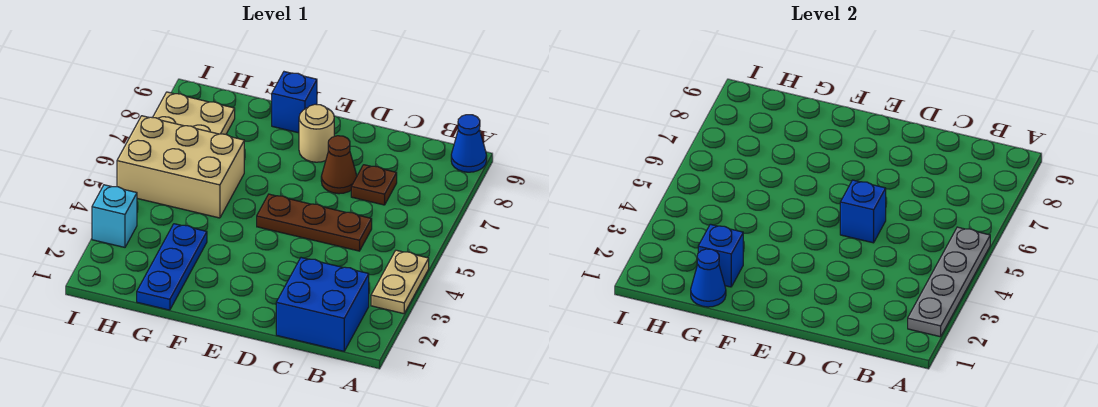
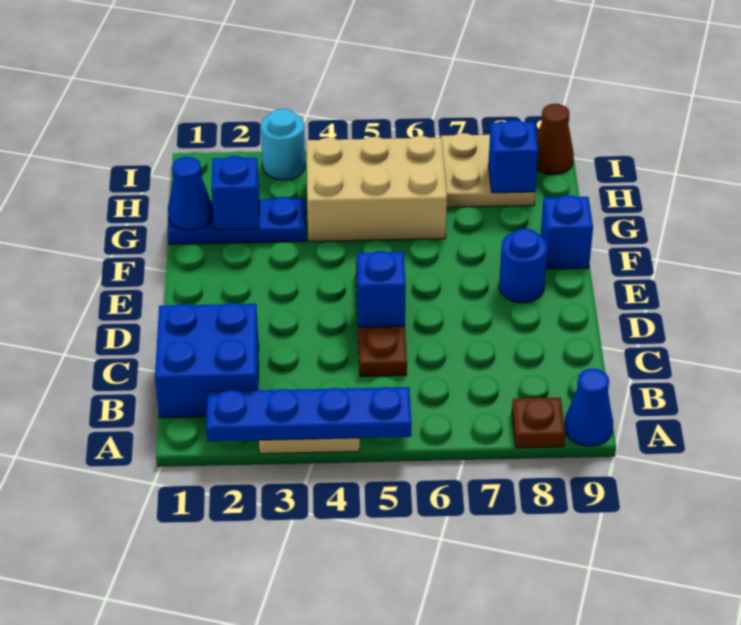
grey plate A2:A5 level 2 -> blue plate A2:A5 level 2
brown plate C7 level 1 -> brown plate A8 level 1
brown cone D7 level 1 -> brown cone I9 level 1
tan round brick E8 level 1 -> blue round brick E8 level 1
tan brick G5:I6 level 1 -> tan brick G4:H6 level 1
none -> blue brick H8 level 2
cyan brick I3 level 1 -> cyan round brick I3 level 1

